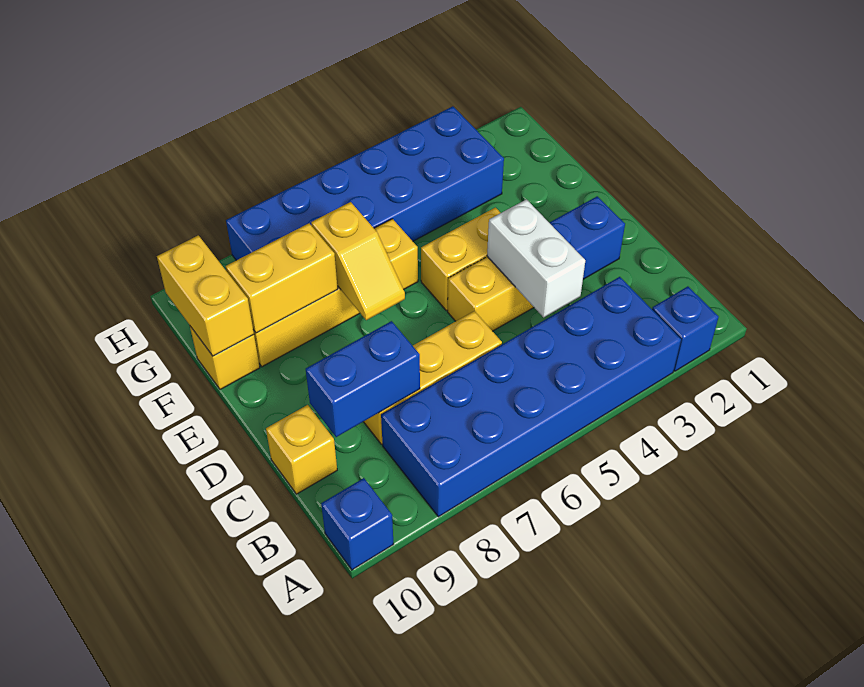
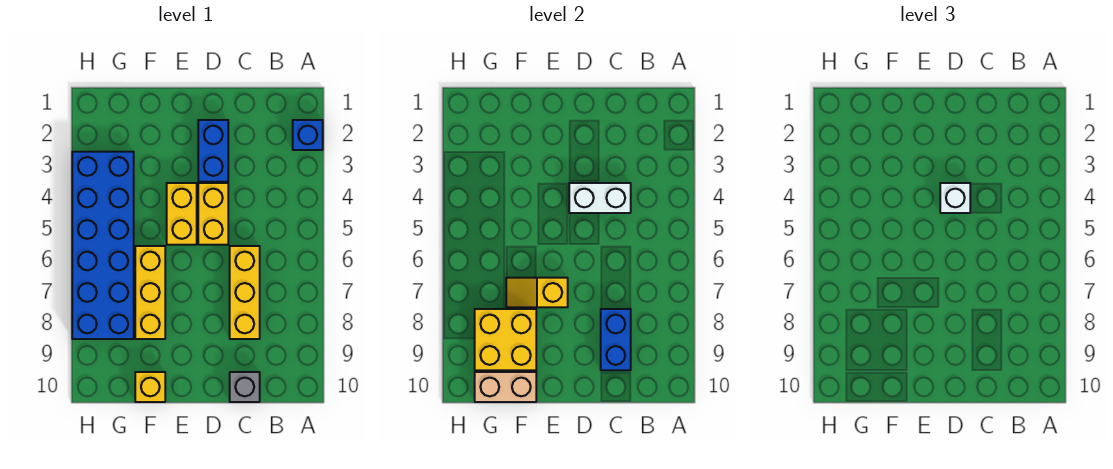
blue brick A3:B8 level 1 -> none
blue brick A10 level 1 -> none
yellow brick C10 level 1 -> grey brick C10 level 1
none -> white brick D4 level 3
yellow slope E7:F7 level 2 top F -> yellow slope E7:F7 level 2 top E
yellow brick F6:F9 level 1 -> yellow brick F6:F8 level 1
yellow brick F8:F9 level 2 -> yellow brick F8:G9 level 2
yellow brick F10:G10 level 2 -> tan brick F10:G10 level 2

